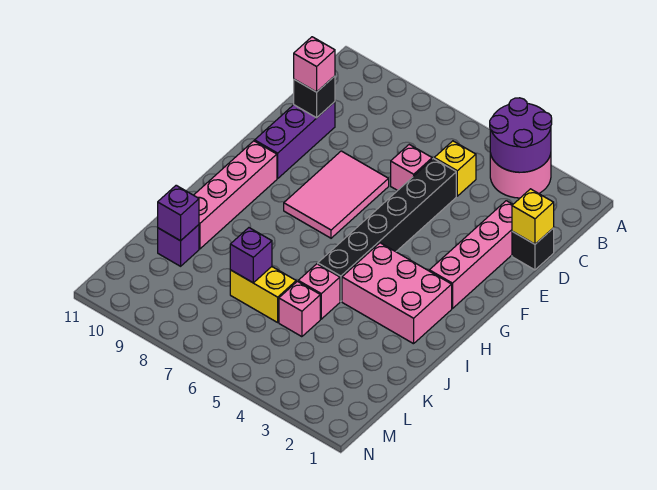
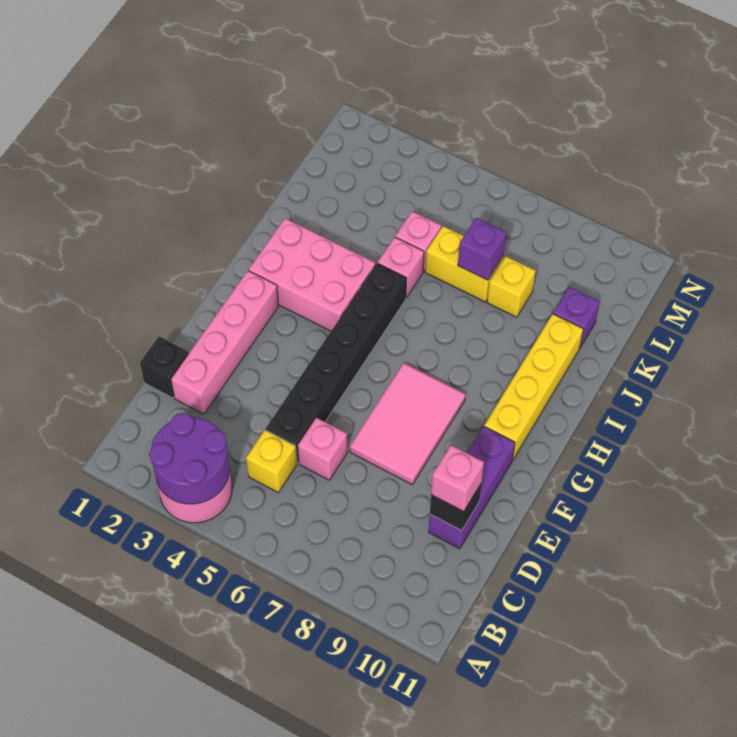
yellow brick D1 level 2 -> yellow brick K8 level 1
pink brick G10:J10 level 1 -> yellow brick G10:J10 level 1
purple brick K10 level 2 -> none

